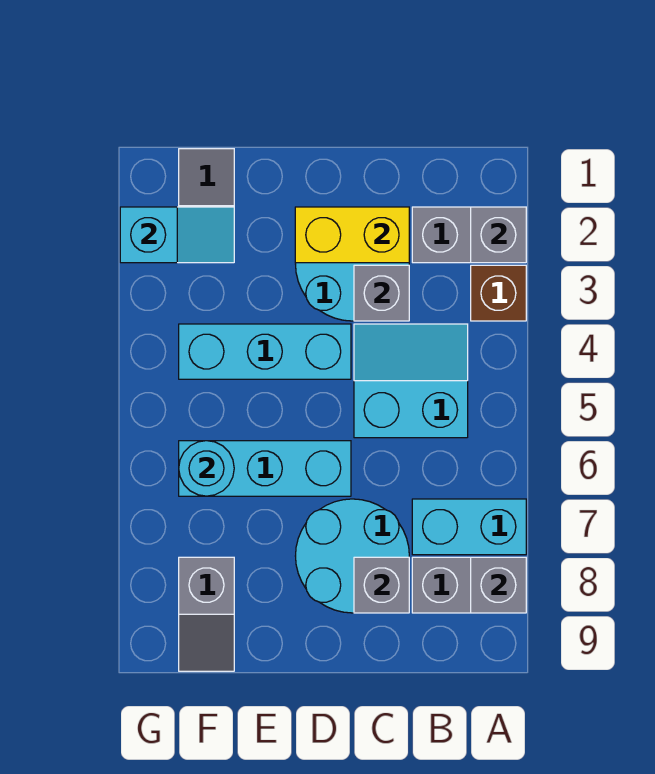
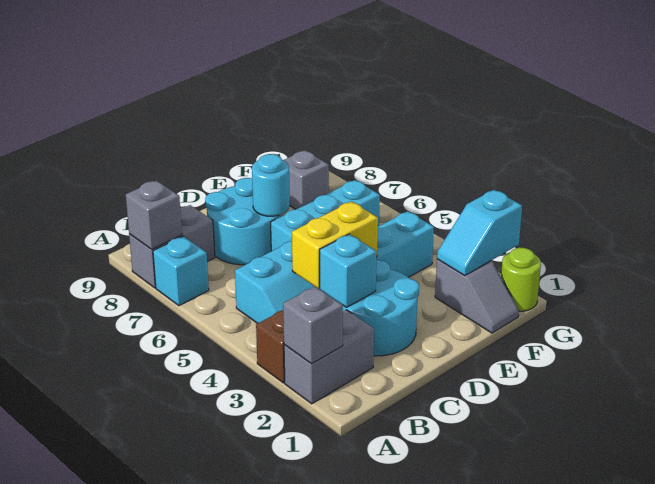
cyan brick A7:B7 level 1 -> cyan brick A7 level 1
yellow brick C2:D2 level 2 -> yellow brick C4:D4 level 2
grey brick C3 level 2 -> cyan brick C3 level 2
grey brick C8 level 2 -> none
cyan round brick F6 level 2 -> cyan round brick D7 level 2
none -> lime round brick G1 level 1

